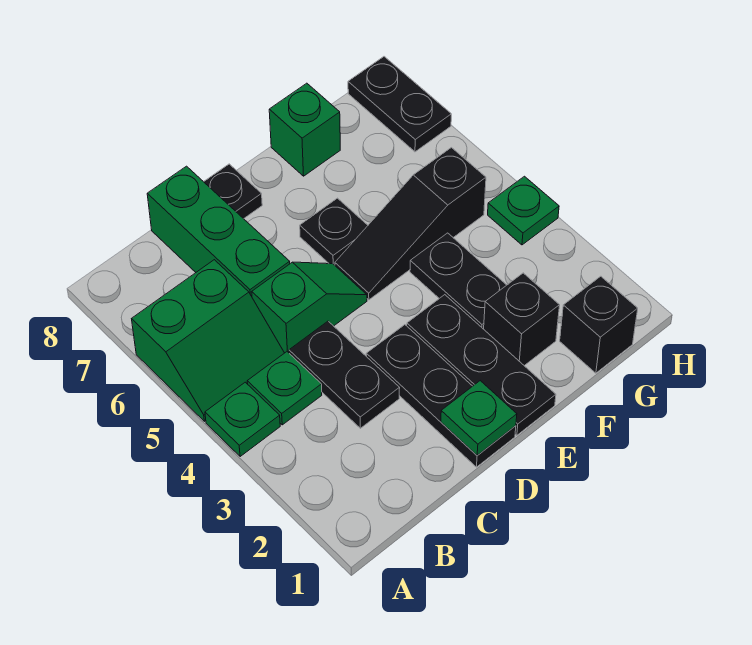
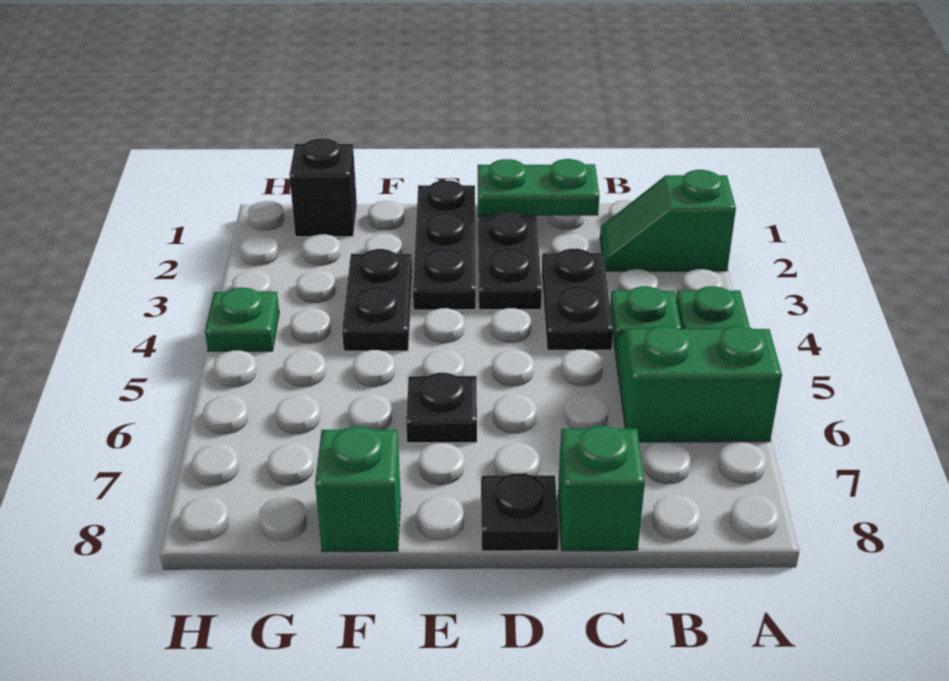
green slope C5:D5 level 1 top C -> green slope A2:B2 level 1 top A
green brick C6:C8 level 1 -> green brick C8 level 1
green plate D1 level 2 -> green plate C1:D1 level 2
black slope E5:G5 level 1 top G -> none
black brick F2 level 1 -> none
black plate H7:H8 level 1 -> none

